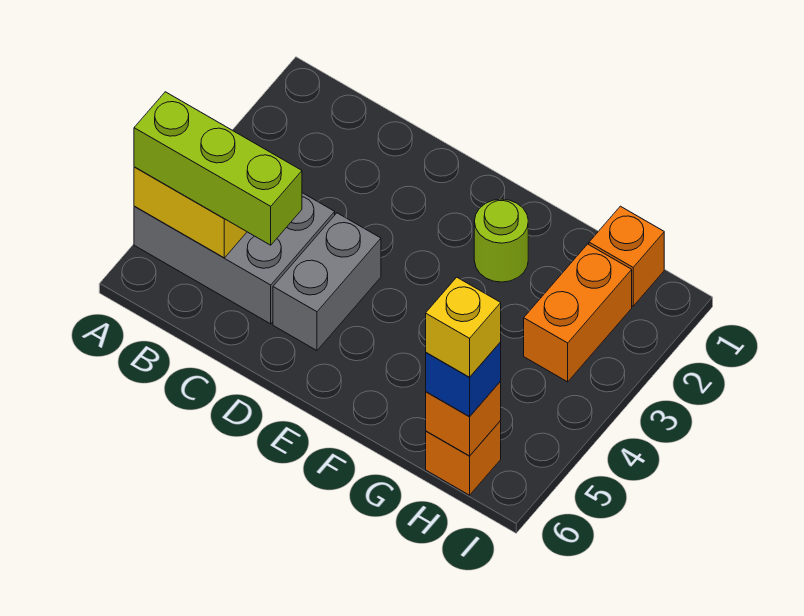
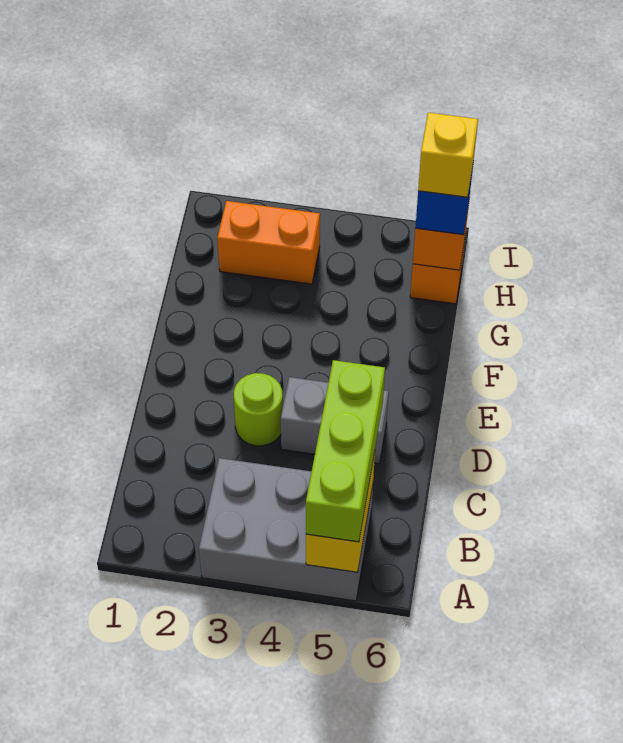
grey brick A4:C5 level 1 -> grey brick A3:B5 level 1
lime round brick F2 level 1 -> lime round brick D3 level 1
orange brick H1 level 1 -> none

